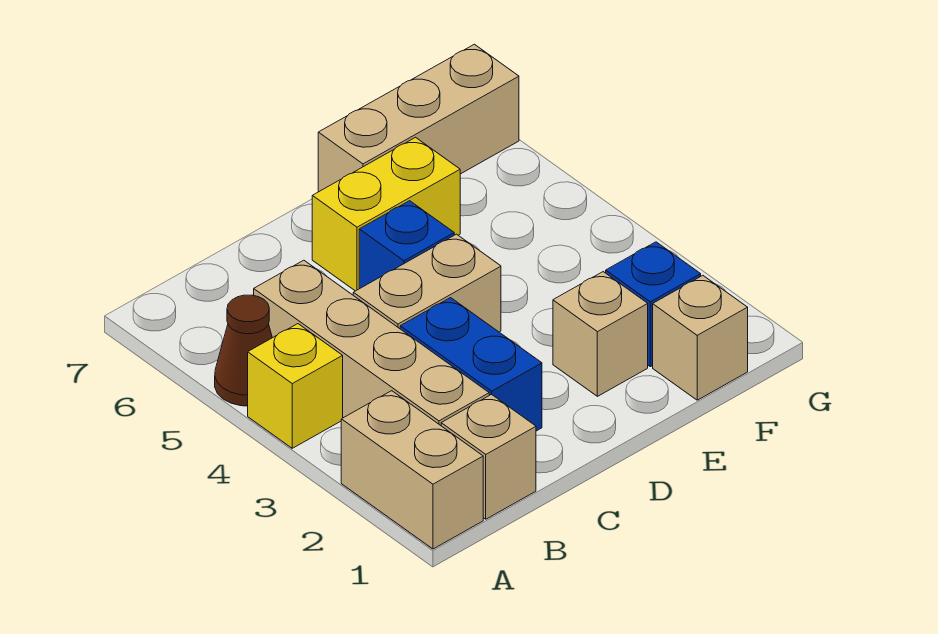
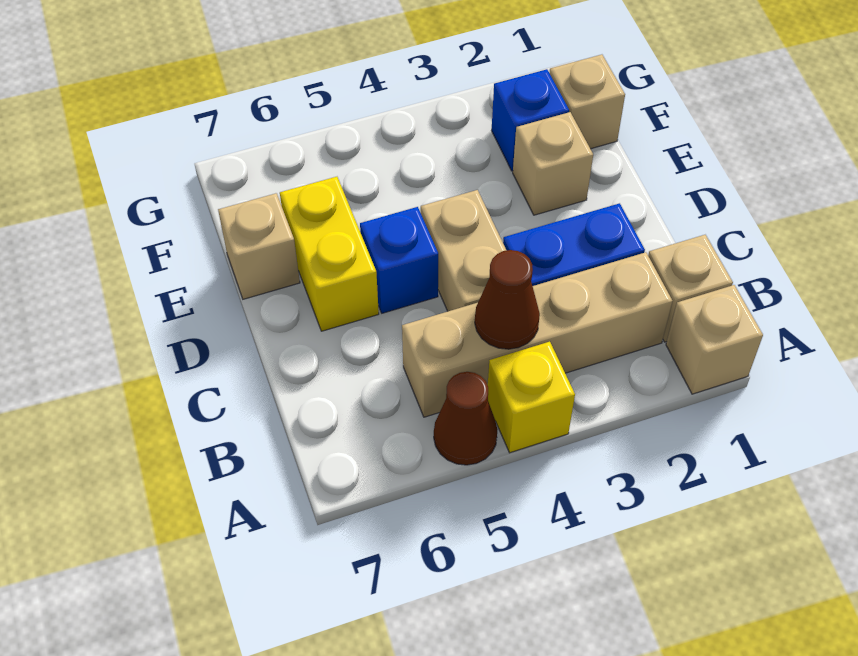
tan brick A1:A2 level 1 -> tan brick A1 level 1
none -> brown cone B4 level 2
tan brick E7:G7 level 1 -> tan brick E7 level 1

